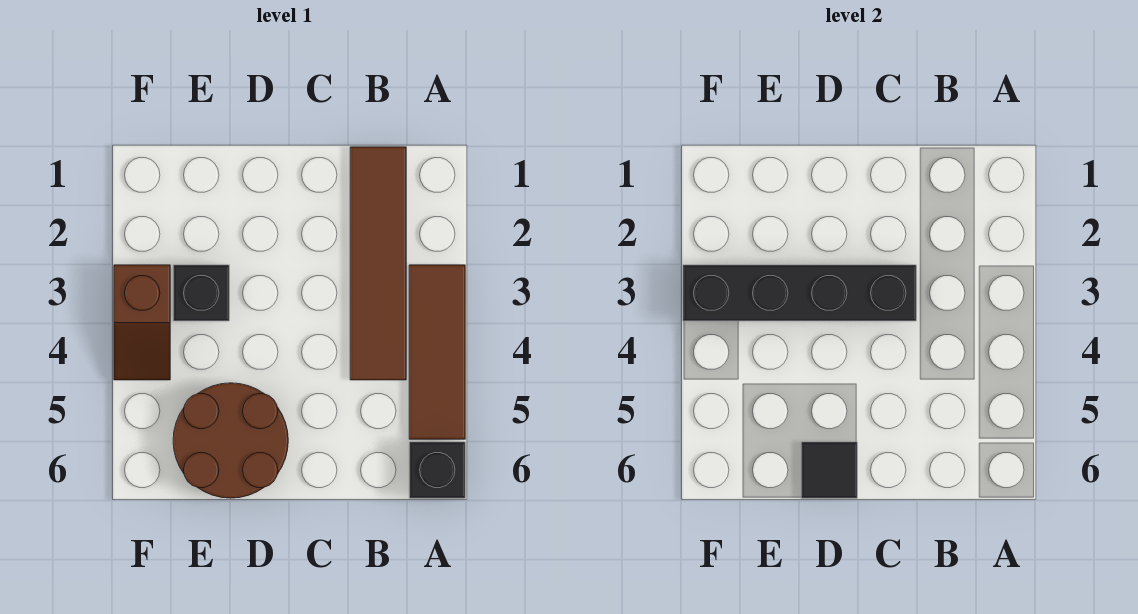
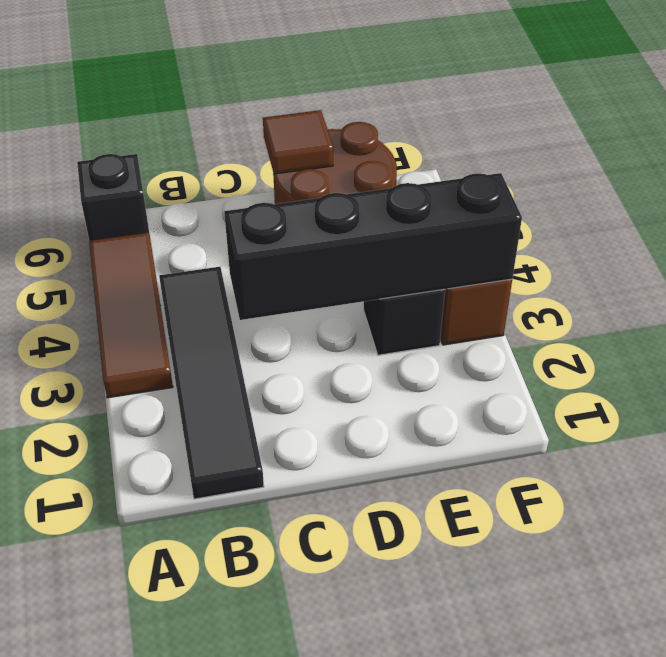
brown tile B1:B4 level 1 -> black tile B1:B4 level 1
black tile D6 level 2 -> brown tile D6 level 2

